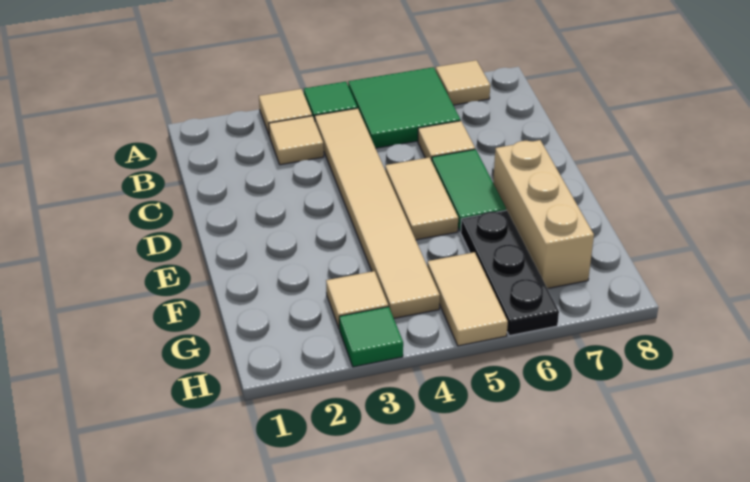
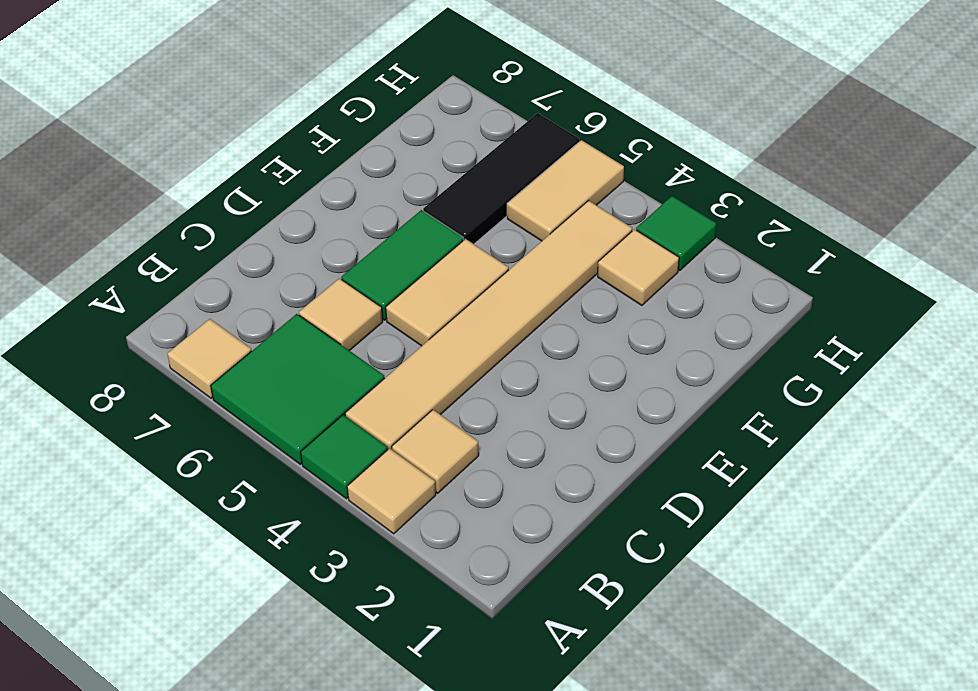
tan brick E7:G7 level 1 -> none
black plate F6:H6 level 1 -> black tile F6:H6 level 1

